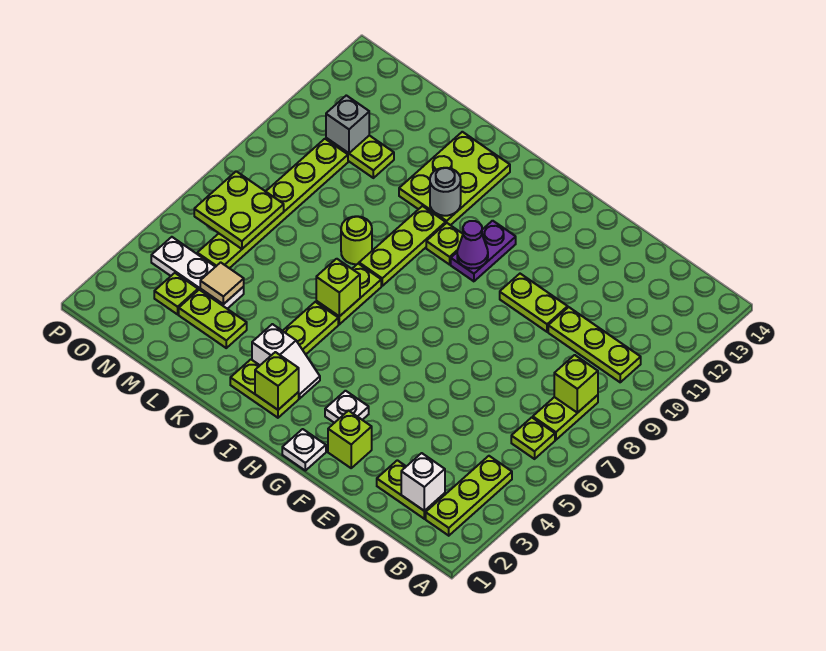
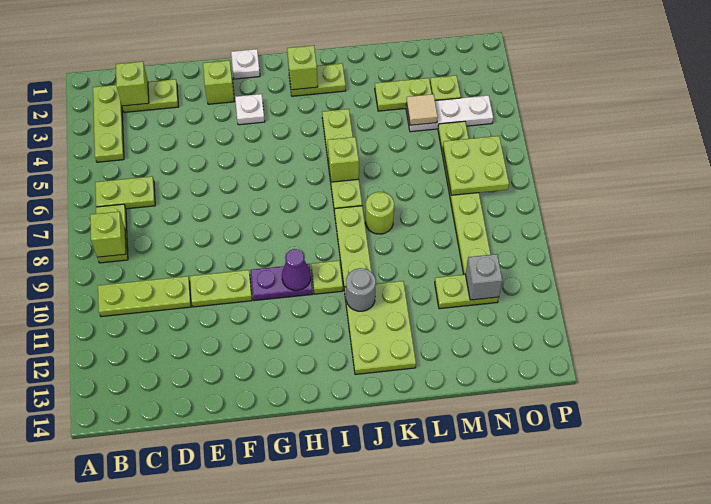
lime plate B6 level 1 -> lime plate B6:C6 level 1
white brick C2 level 2 -> lime brick C2 level 2
purple plate H10:H11 level 1 -> purple plate G10:H10 level 1
white slope I3:J3 level 1 top J -> none

